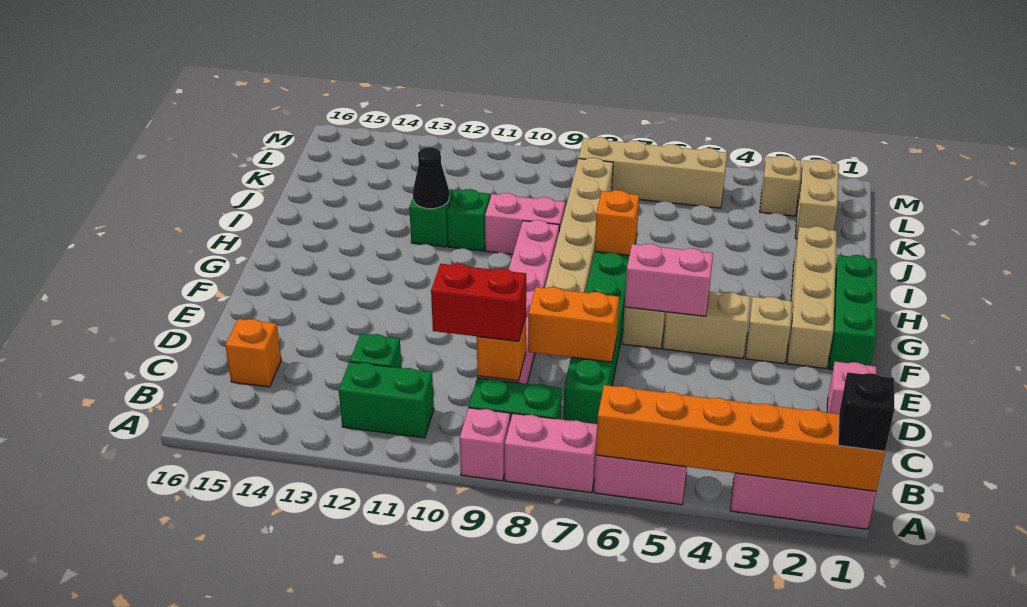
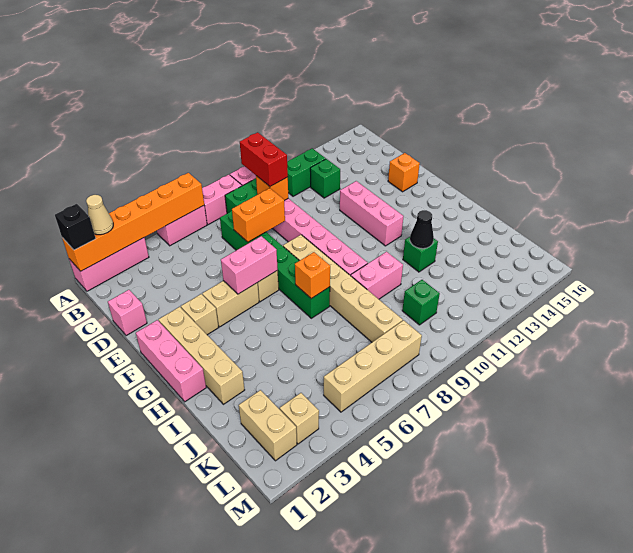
none -> tan cone A2 level 3
red brick C9:C10 level 3 -> red brick B9:C9 level 3
orange brick C15 level 1 -> orange brick E15 level 1
none -> pink brick E12:G12 level 1
green brick F1:H1 level 1 -> pink brick F1:H1 level 1
green brick I11 level 1 -> green brick K10 level 1

